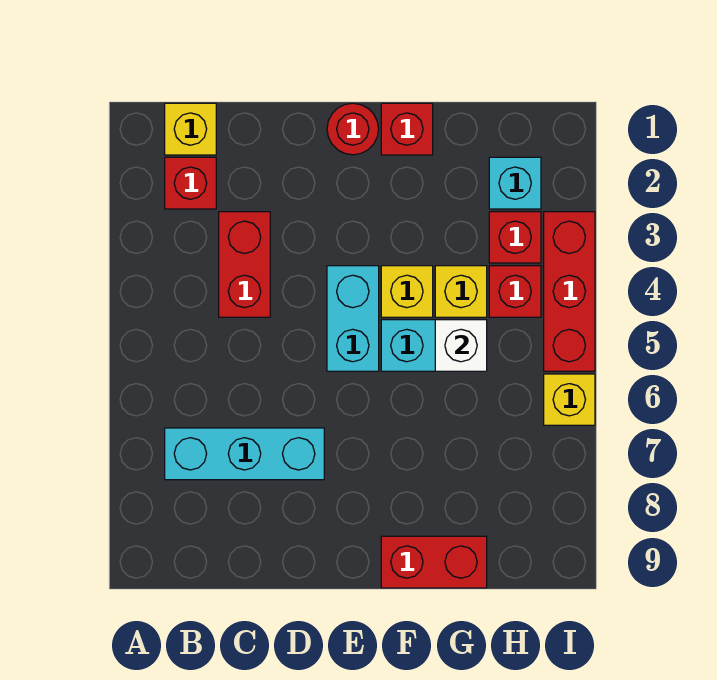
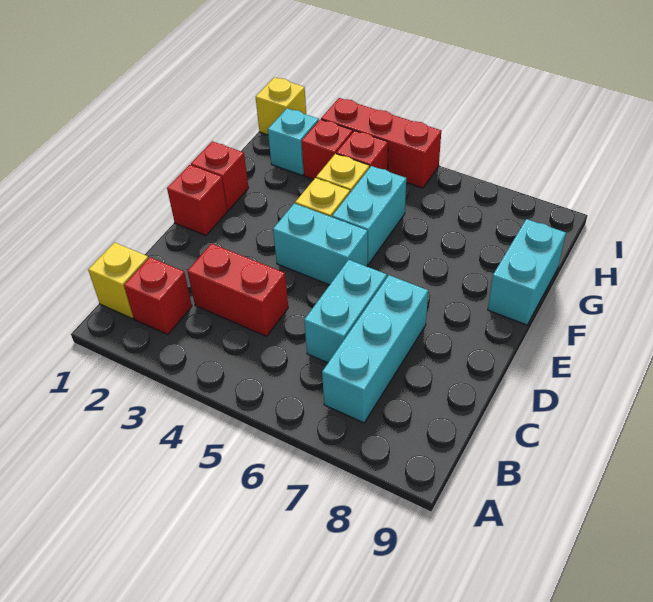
none -> cyan brick C6:D6 level 1
red round brick E1 level 1 -> red brick E1 level 1
red brick F9:G9 level 1 -> cyan brick F9:G9 level 1
white brick G5 level 2 -> none
yellow brick I6 level 1 -> yellow brick I1 level 1

